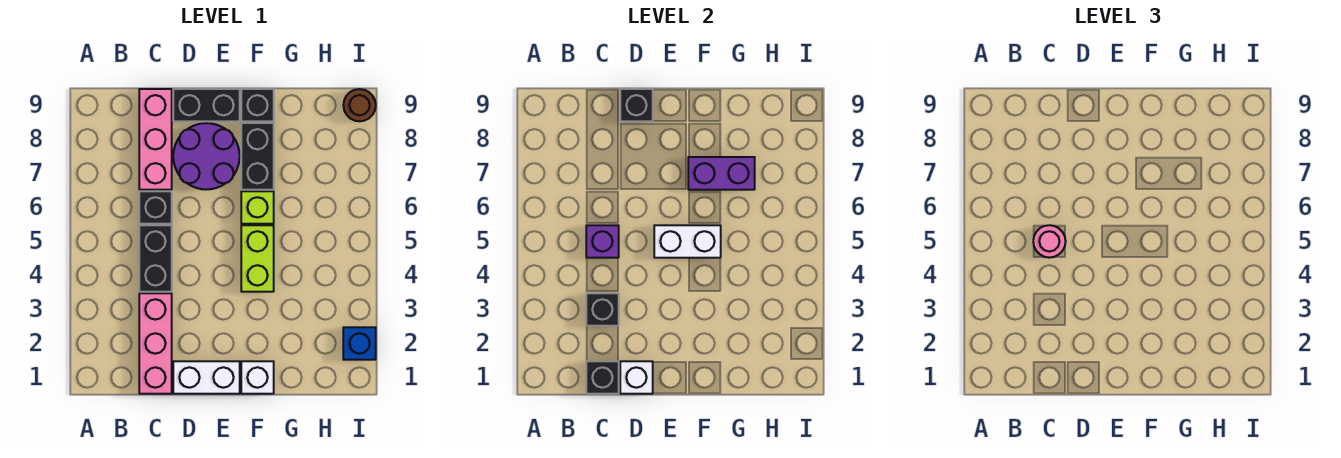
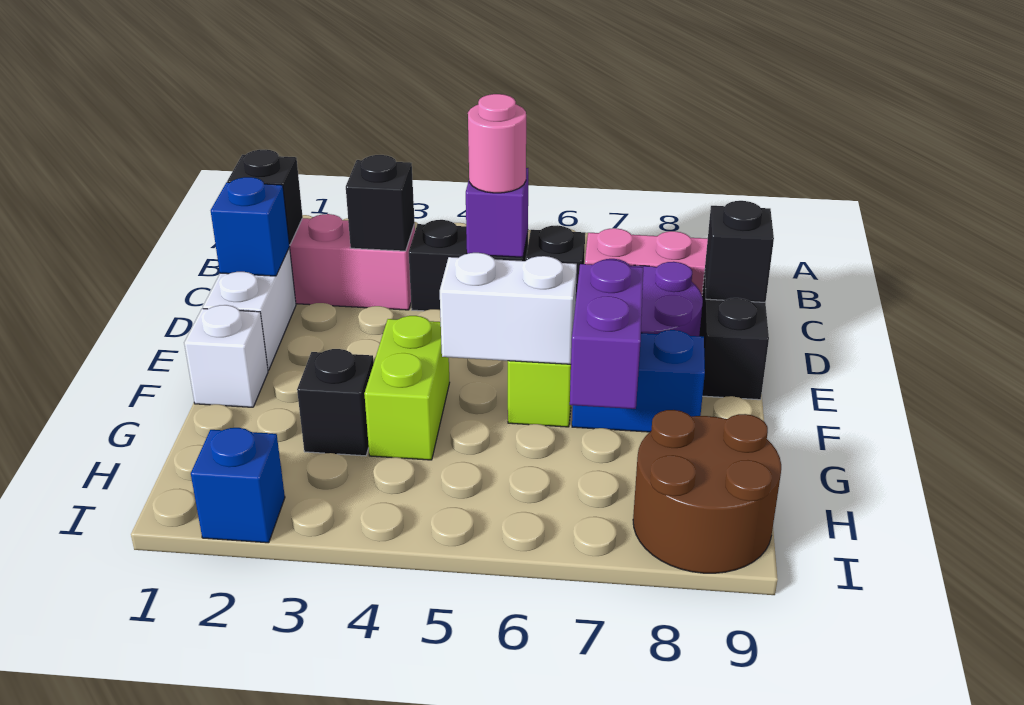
white brick D1 level 2 -> blue brick D1 level 2
white brick E5:F5 level 2 -> white brick F5:F6 level 2
lime brick F4:F5 level 1 -> lime brick F4:G4 level 1
black brick F7:F8 level 1 -> blue brick F7:F8 level 1
black brick F9 level 1 -> black brick G3 level 1
brown round brick I9 level 1 -> brown round brick H8:I9 level 1

